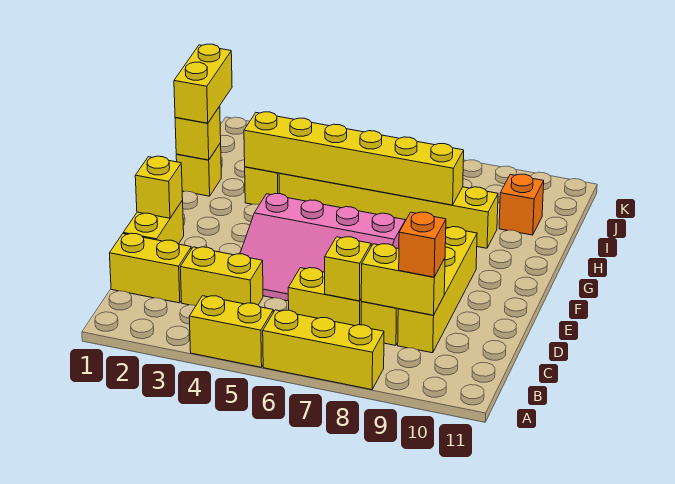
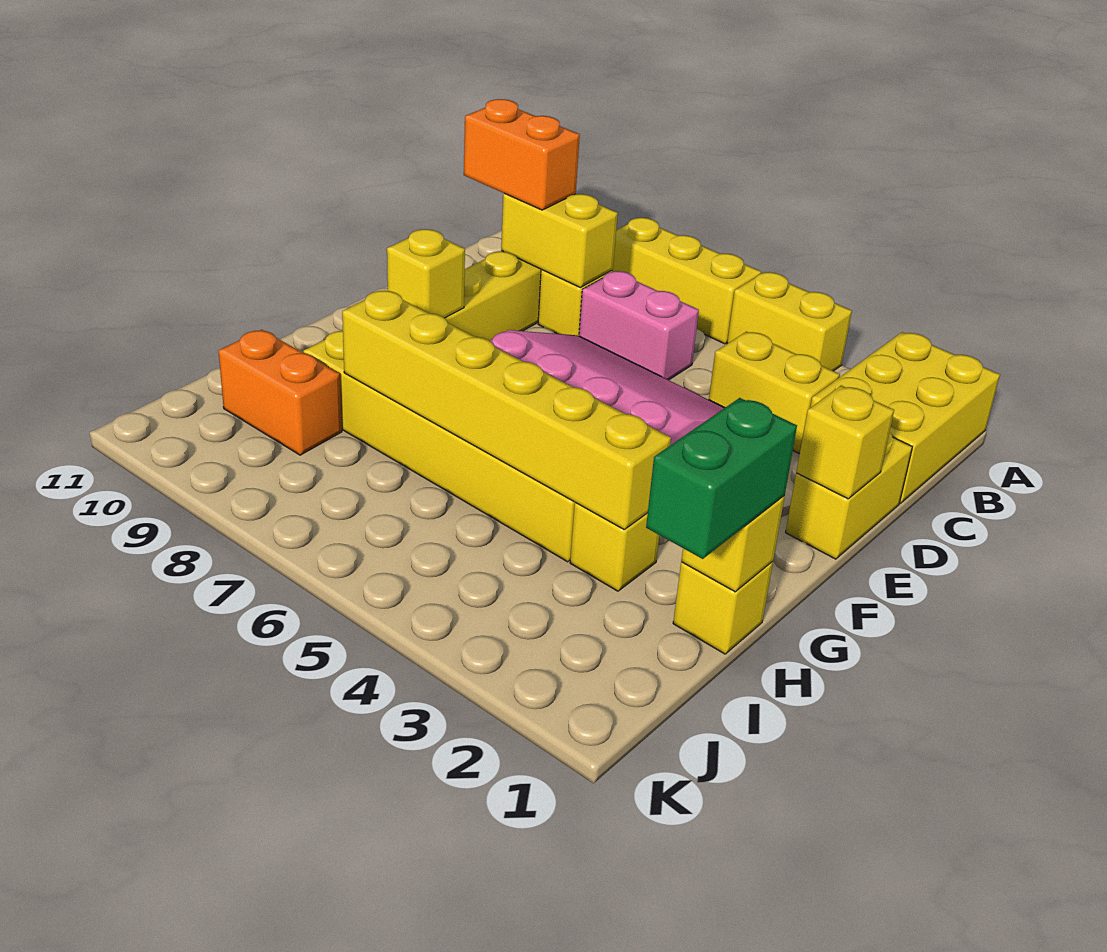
yellow brick C1:C2 level 1 -> yellow brick A1:C2 level 1
yellow brick C6:C7 level 1 -> pink brick C6:C7 level 1
yellow brick C7 level 2 -> yellow brick F9 level 2
orange brick C9 level 3 -> orange brick C9:C10 level 3
yellow brick H1:I1 level 3 -> green brick H1:I1 level 3
orange brick I10 level 1 -> orange brick I9:I10 level 1

